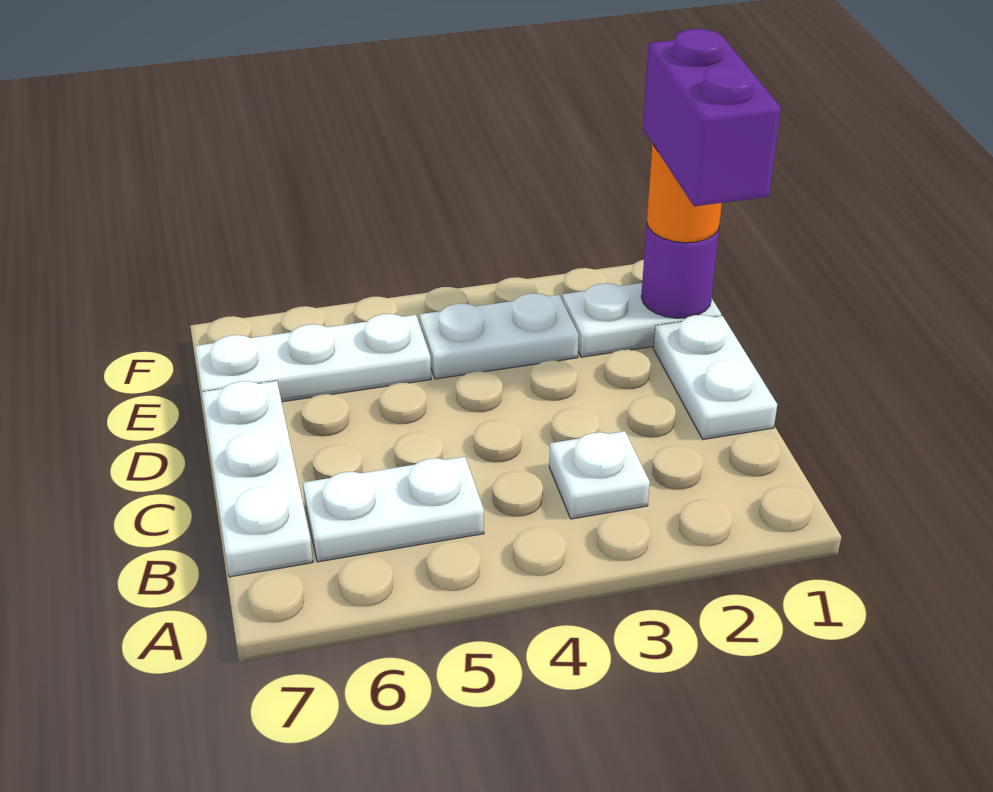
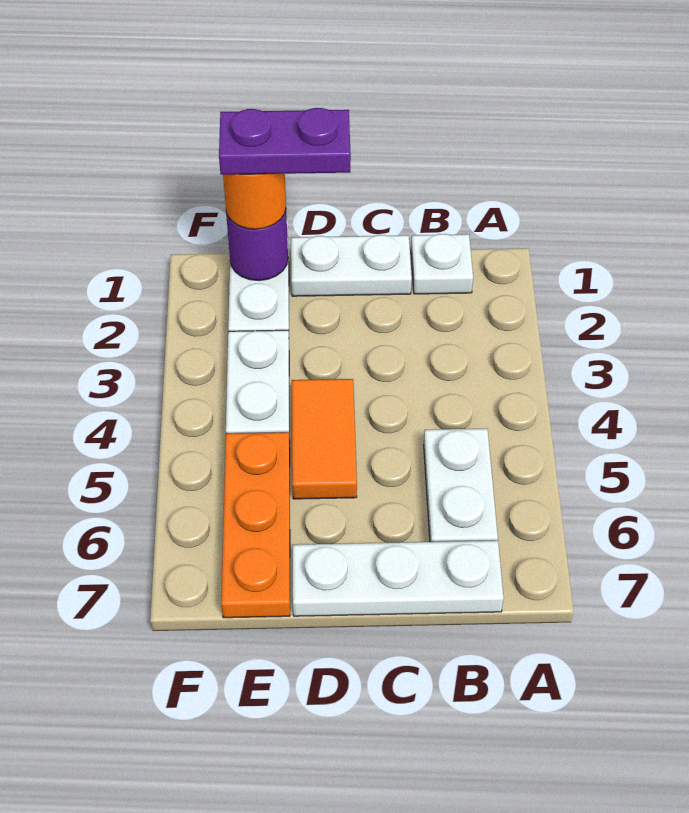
white plate B3 level 1 -> white plate B1 level 1
purple brick D1:E1 level 4 -> purple plate D1:E1 level 4
none -> orange tile D4:D5 level 1
white plate E5:E7 level 1 -> orange plate E5:E7 level 1

